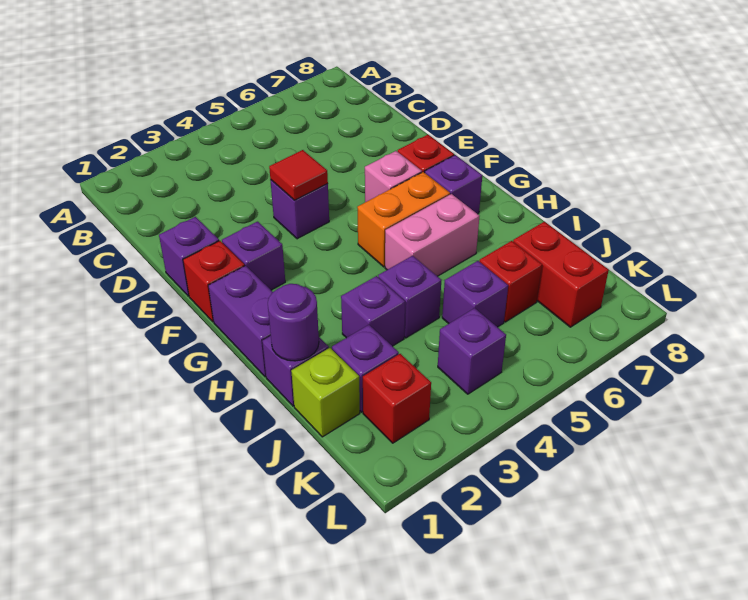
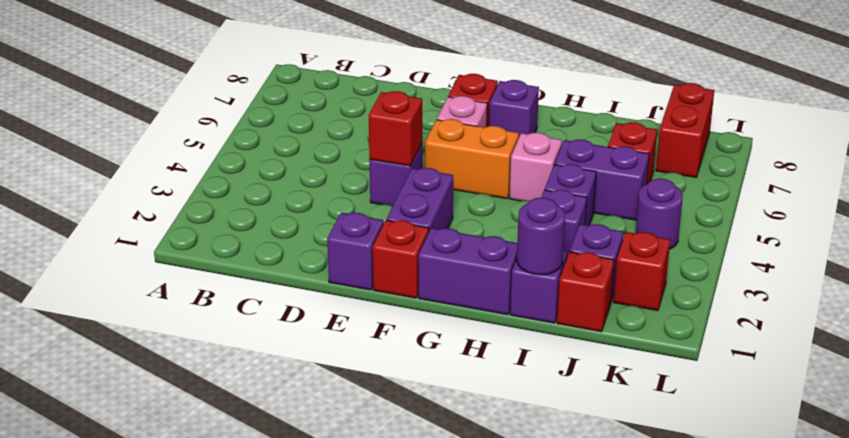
red tile E4 level 2 -> red brick E4 level 2
purple brick F2 level 1 -> purple brick F2:F3 level 1
orange brick G5:G6 level 1 -> orange brick F5:G5 level 1
pink brick H5:H6 level 1 -> pink brick H5 level 1
lime brick J1 level 1 -> red brick J1 level 1
purple brick J5 level 1 -> purple brick I5:J5 level 1
red brick J7:K7 level 1 -> red brick K7:K8 level 1
purple brick K4 level 1 -> purple round brick K4 level 1

